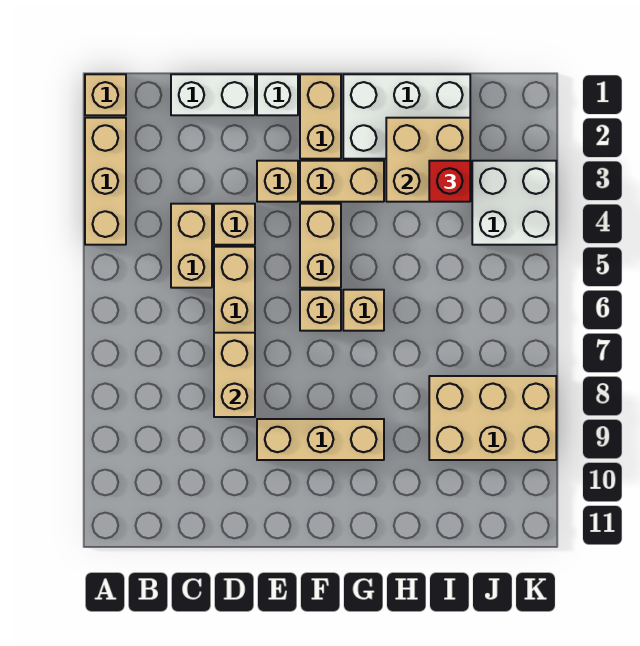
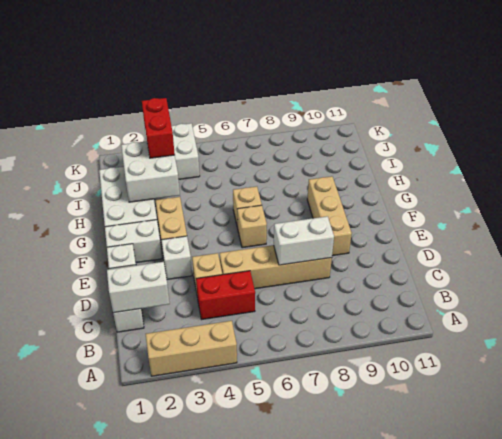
tan brick A1 level 1 -> none
none -> white brick C1:C2 level 2
tan brick C4:C5 level 1 -> red brick C4:C5 level 1
tan brick D7:D8 level 2 -> white brick D7:D8 level 2
tan brick E3 level 1 -> white brick E3 level 1
tan brick F1:F2 level 1 -> white brick F1:F2 level 1
tan brick F4:F5 level 1 -> none
tan brick H2:I3 level 2 -> white brick H2:I3 level 2
red brick I3 level 3 -> red brick I3:J3 level 3
tan brick I8:K9 level 1 -> none

